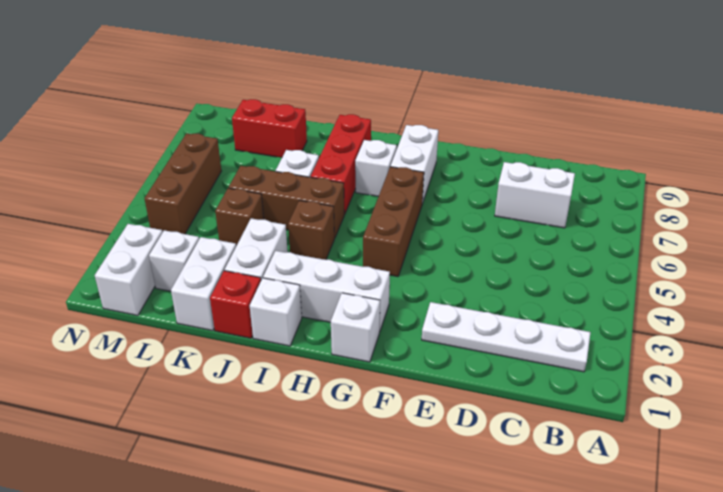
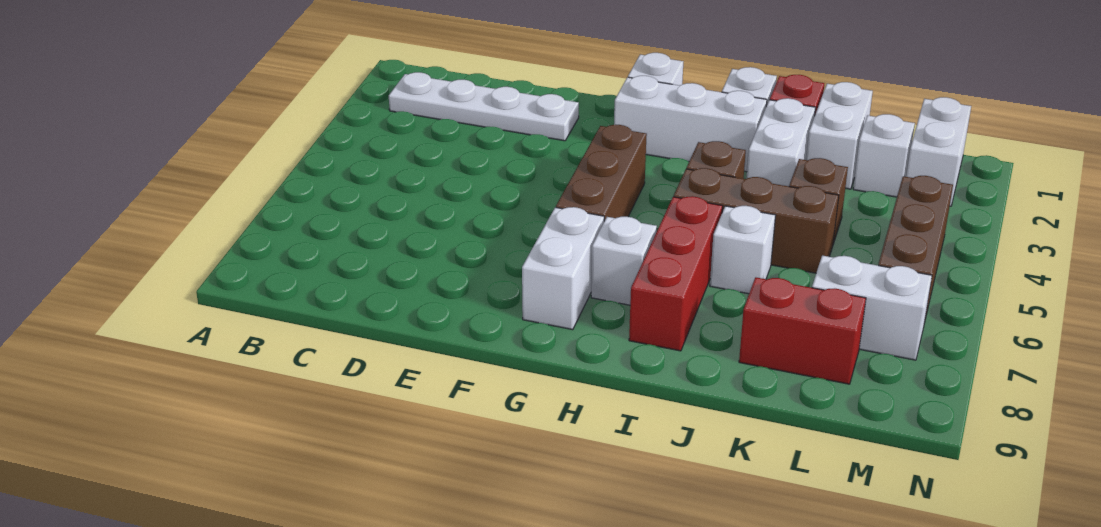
white brick C7:D7 level 1 -> white brick L7:M7 level 1

